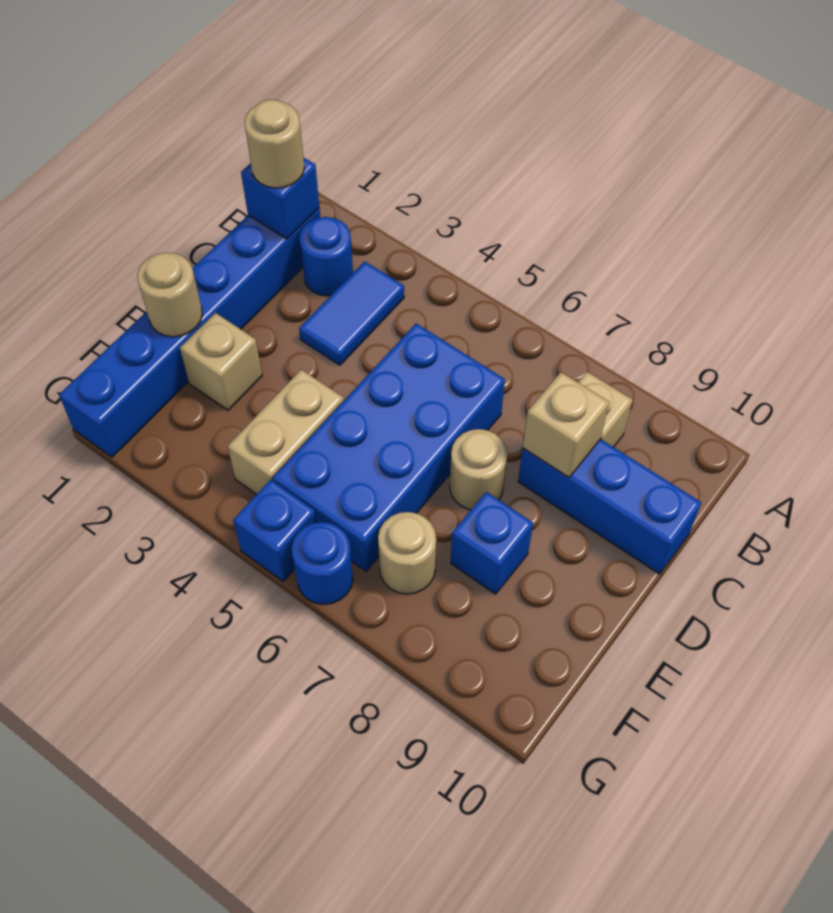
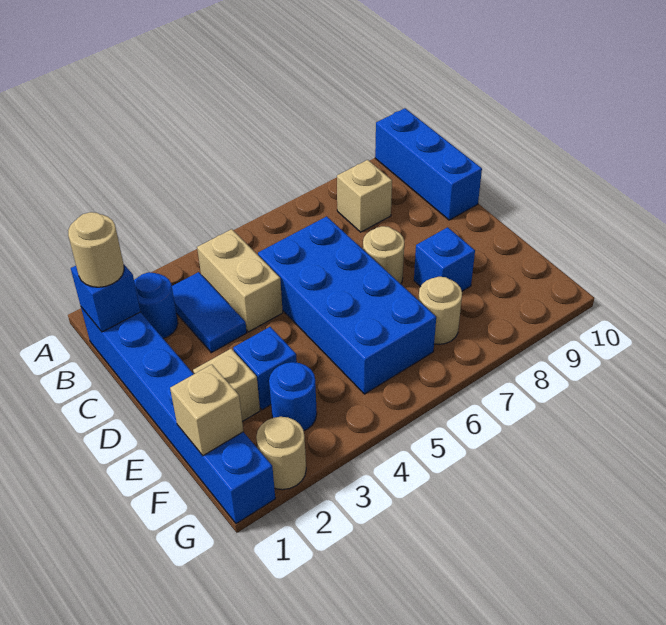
blue brick C8:C10 level 1 -> blue brick A10:C10 level 1
tan brick C8 level 2 -> tan brick F1 level 2
tan round brick E1 level 2 -> tan round brick G2 level 1
tan brick E4:F4 level 1 -> tan brick B4:C4 level 1
blue brick G5 level 1 -> blue brick E3 level 1
blue round brick G6 level 1 -> blue round brick F3 level 1

